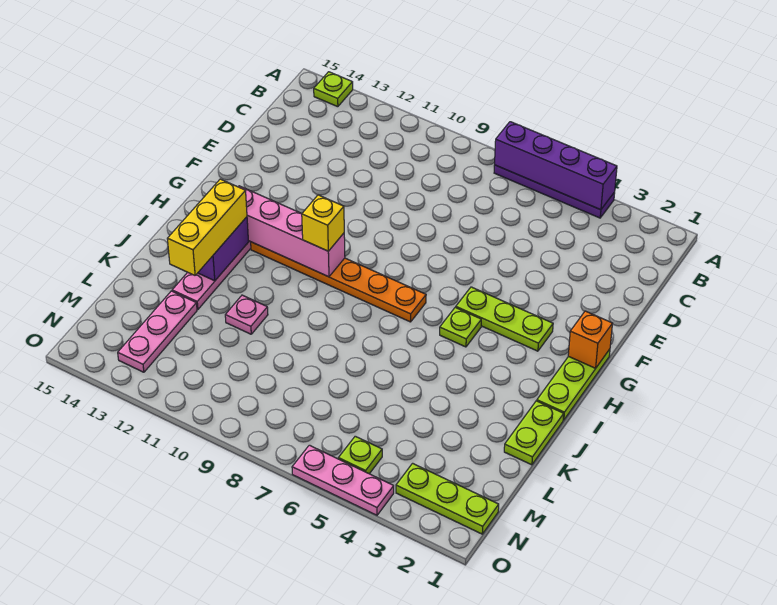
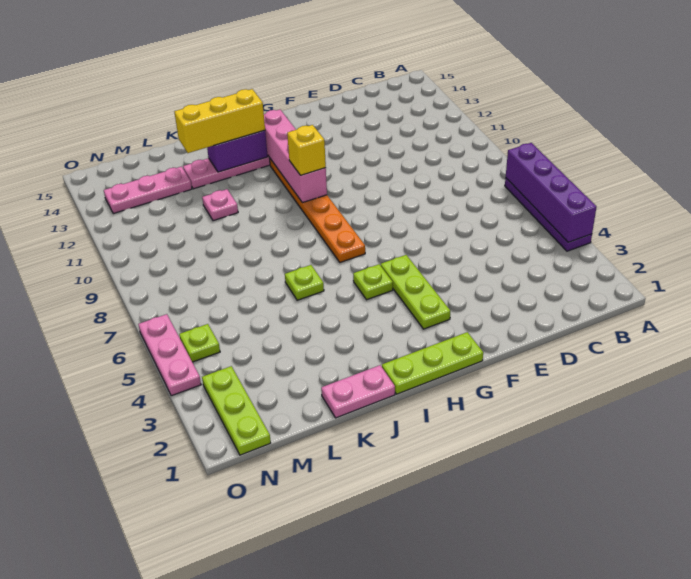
lime plate A14 level 1 -> lime plate J6 level 1
orange brick G1 level 2 -> none
lime plate J1:K1 level 1 -> pink plate J1:K1 level 1

